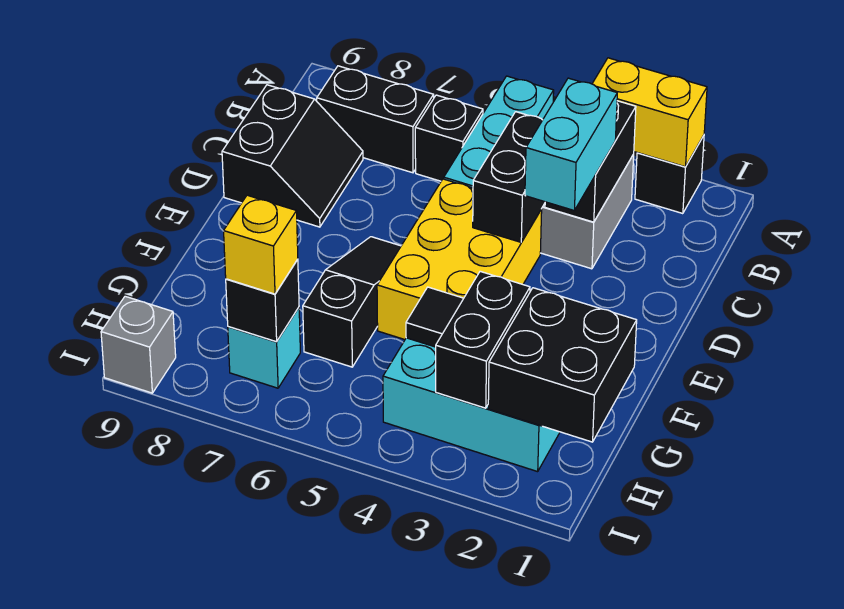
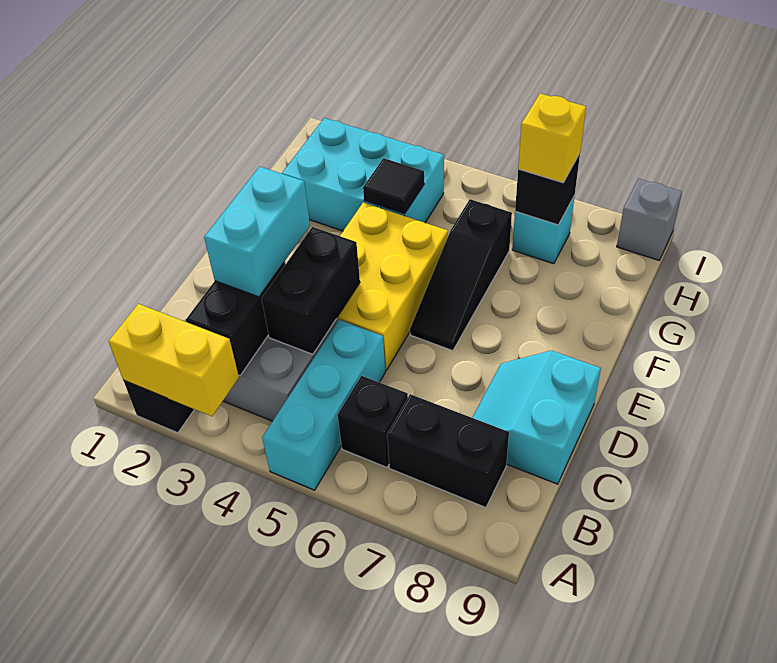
black slope C8:D9 level 1 top 9 -> cyan slope C8:D9 level 1 top 9
black brick G1:H2 level 2 -> none
black brick G3:H3 level 2 -> none

